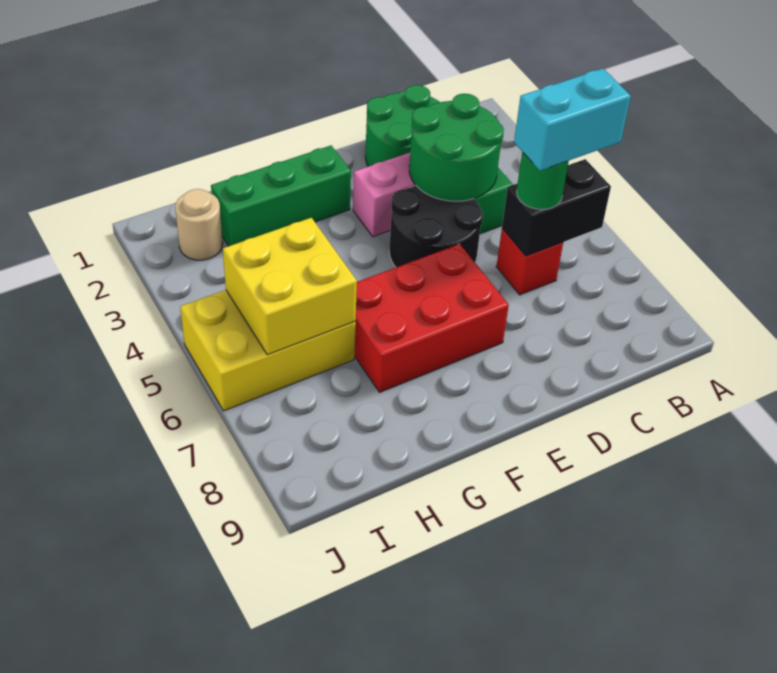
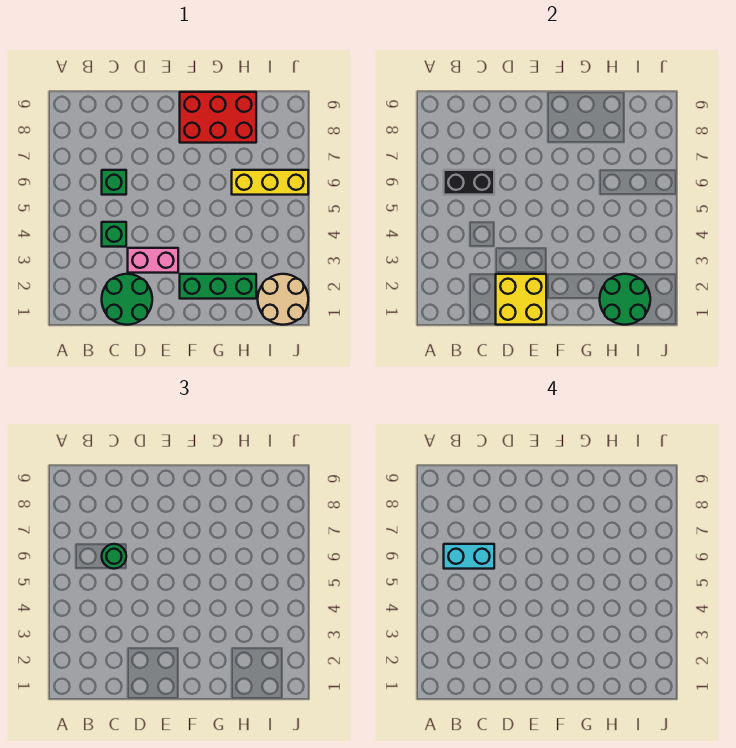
green round brick C3:D4 level 2 -> green round brick H1:I2 level 2
red brick C6 level 1 -> green brick C6 level 1
black round brick D4:E5 level 1 -> none
red brick E6:G7 level 1 -> red brick F8:H9 level 1
yellow brick H5:J6 level 1 -> yellow brick H6:J6 level 1
yellow brick H5:I6 level 2 -> yellow brick D1:E2 level 2
tan round brick I2 level 1 -> tan round brick I1:J2 level 1

